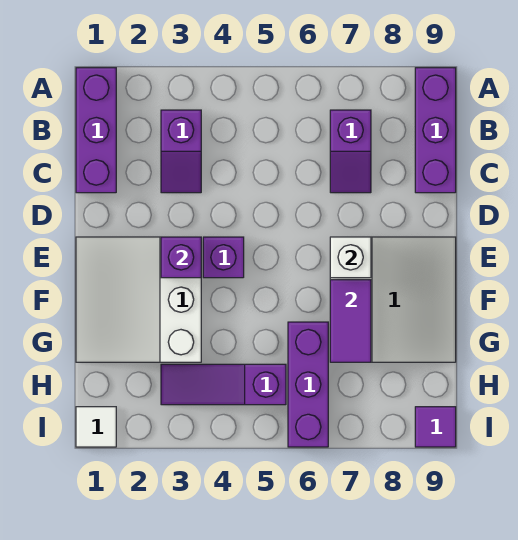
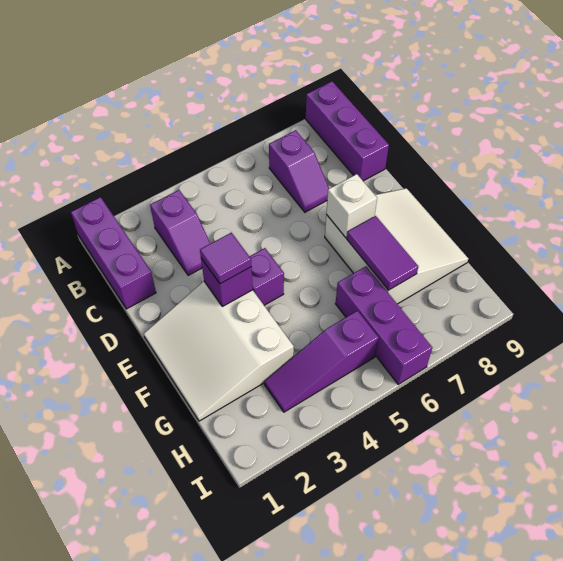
white tile I1 level 1 -> none
purple tile I9 level 1 -> purple tile E3 level 3

